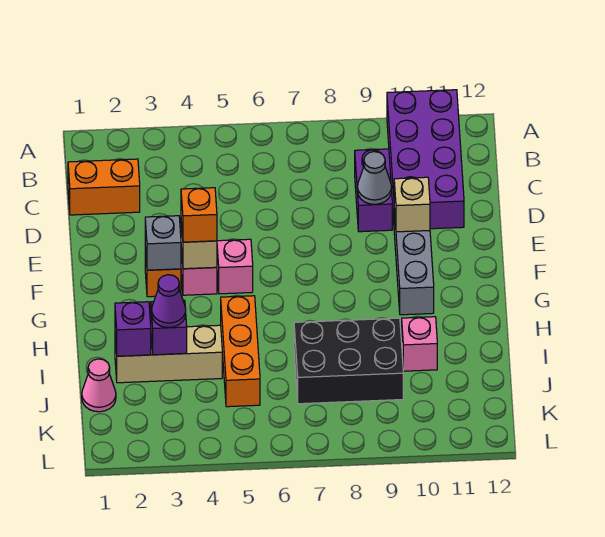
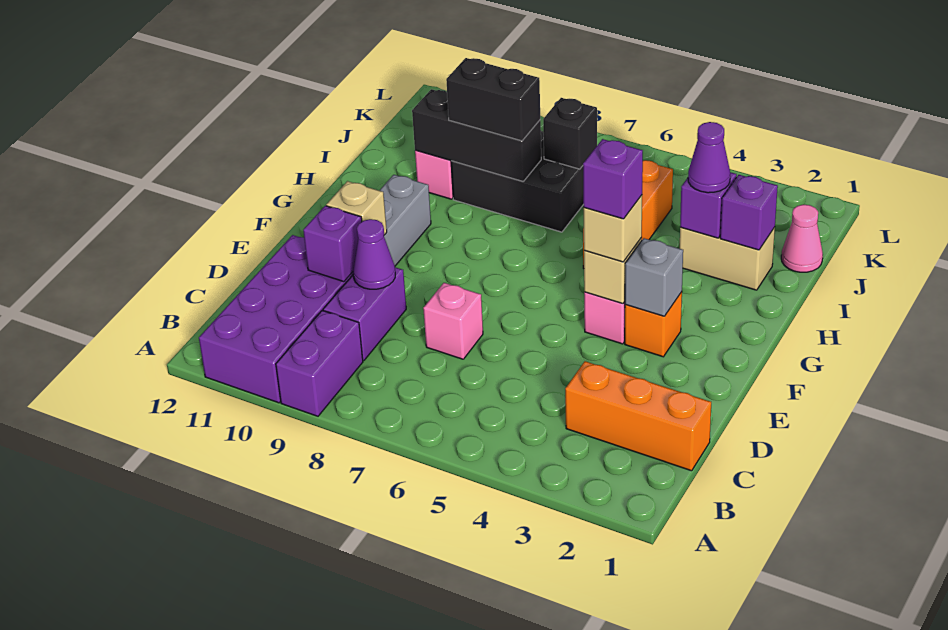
none -> purple brick A9:B9 level 1
orange brick C1:C2 level 1 -> orange brick C1:C3 level 1
grey cone D9 level 2 -> purple cone D9 level 2
none -> purple brick D10 level 2
orange brick F4 level 3 -> tan brick F4 level 3
none -> purple brick F4 level 4
pink brick F5 level 1 -> pink brick D7 level 1
tan brick I2:I4 level 1 -> tan brick I2:I3 level 1
none -> black brick I8:I10 level 2
none -> black brick I8:I9 level 3
none -> black brick J7 level 2

